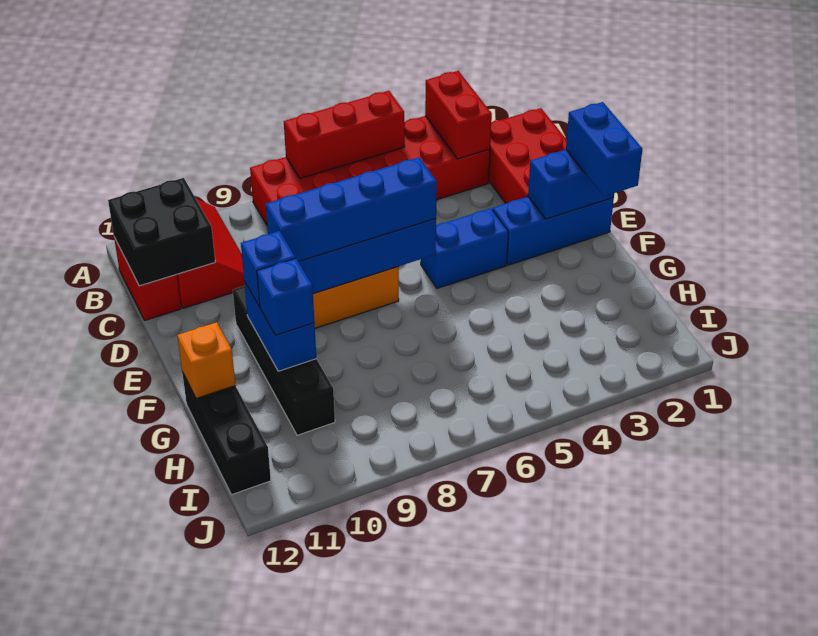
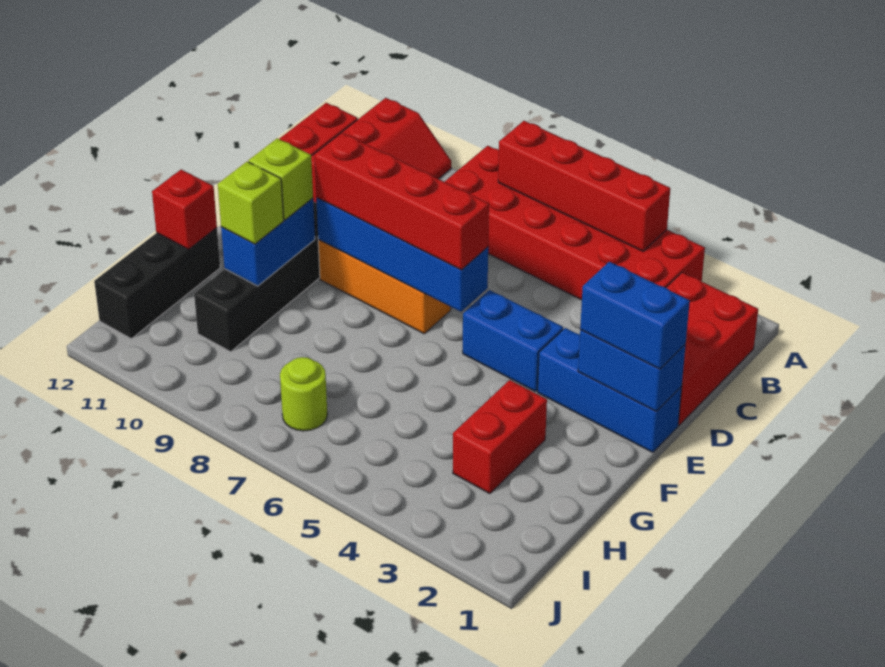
red brick A3:B3 level 2 -> red brick G3:H3 level 1
red brick A5:A7 level 2 -> red brick A4:A7 level 2
black brick B11:C12 level 2 -> none
blue brick E1:F1 level 3 -> blue brick E1:E2 level 3
blue brick E6:E9 level 3 -> red brick E6:E9 level 3
blue brick F10 level 3 -> lime brick F10 level 3
blue brick G10 level 3 -> lime brick G10 level 3
orange brick G12 level 2 -> red brick G12 level 2
none -> lime round brick I7 level 1

